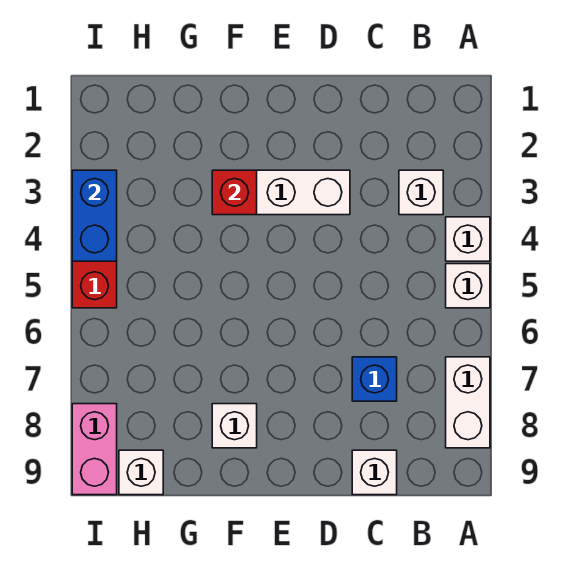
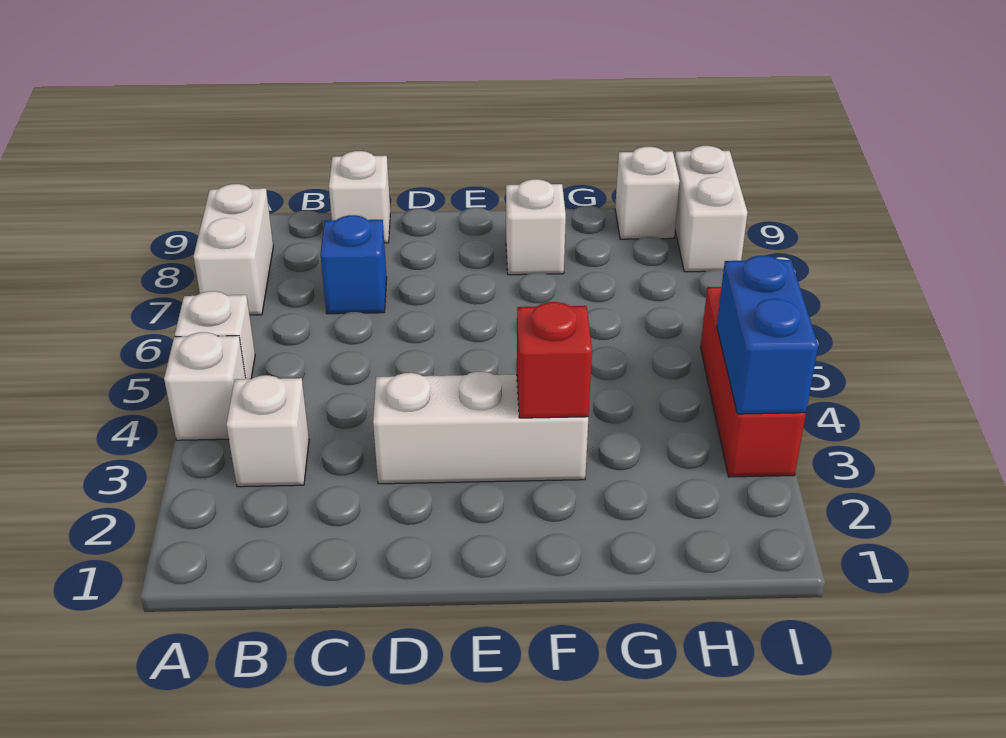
pink brick I8:I9 level 1 -> white brick I8:I9 level 1

